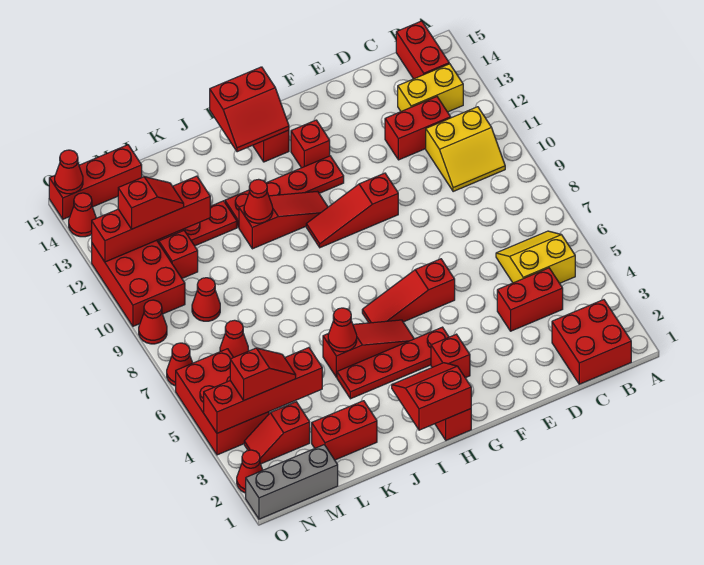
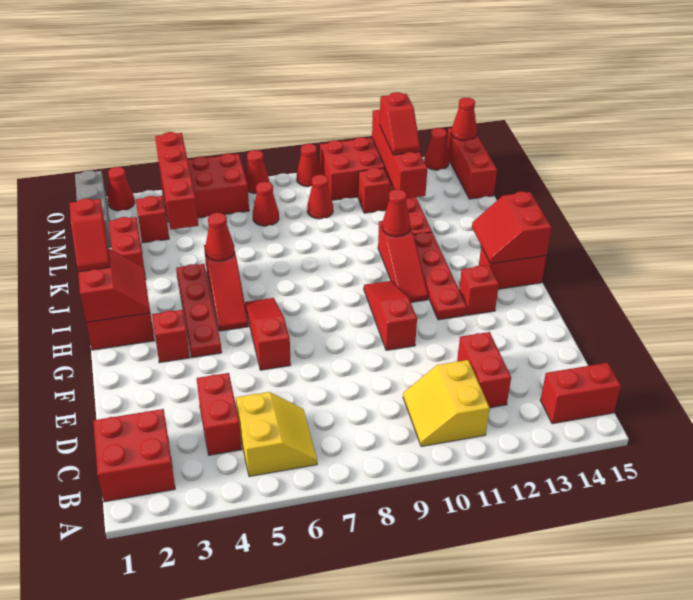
yellow brick B13:C13 level 1 -> none
red slope M4:N4 level 3 top N -> red slope I1:J1 level 3 top J

